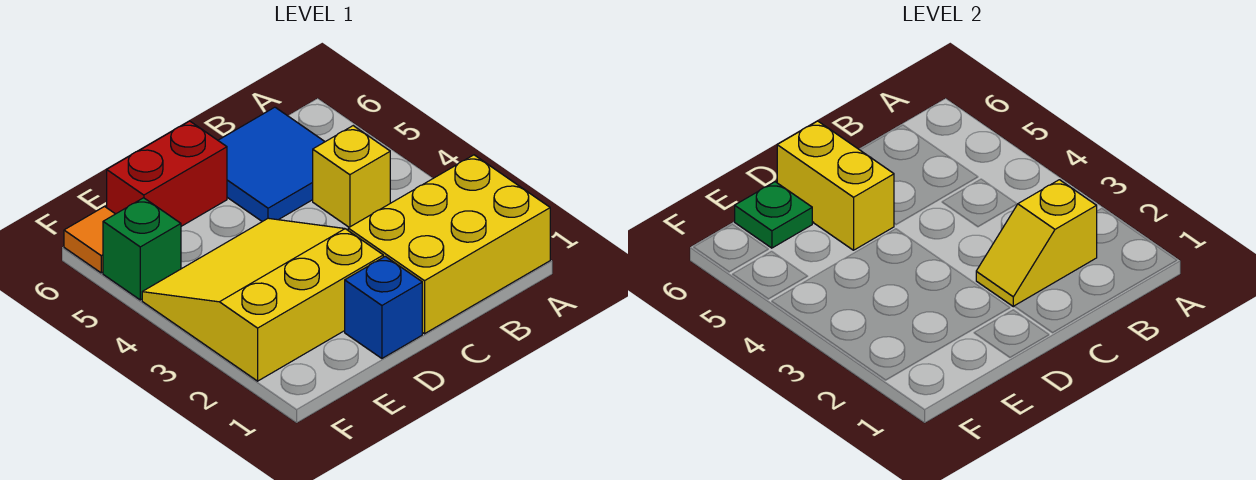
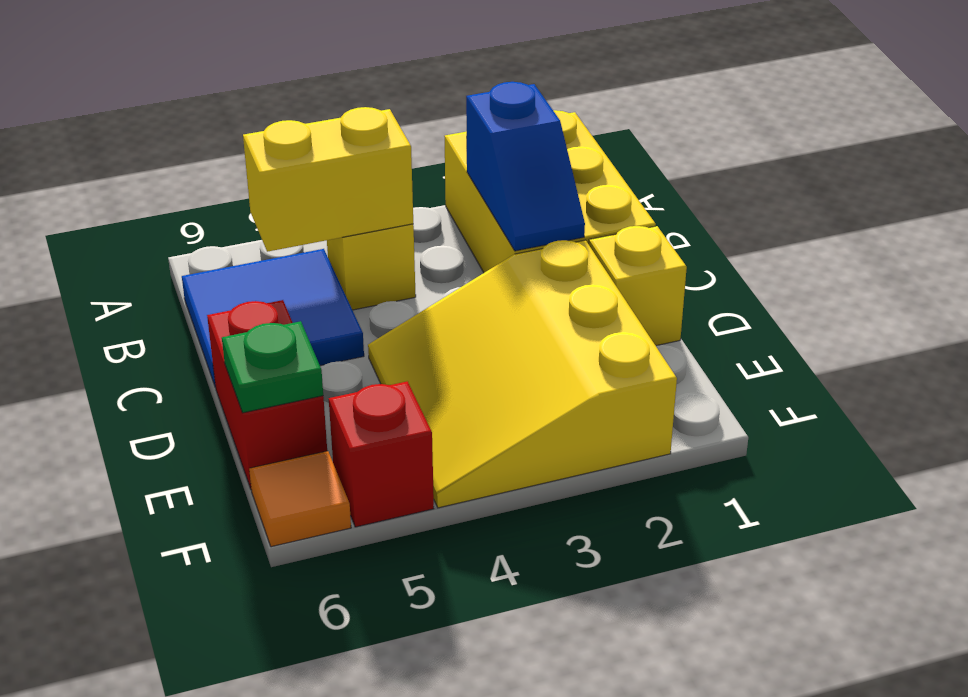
yellow slope B2:C2 level 2 top B -> blue slope B2:C2 level 2 top B
blue brick D1 level 1 -> yellow brick D1 level 1
yellow brick D5:D6 level 2 -> yellow brick B4:B5 level 2
green brick F5 level 1 -> red brick F5 level 1

